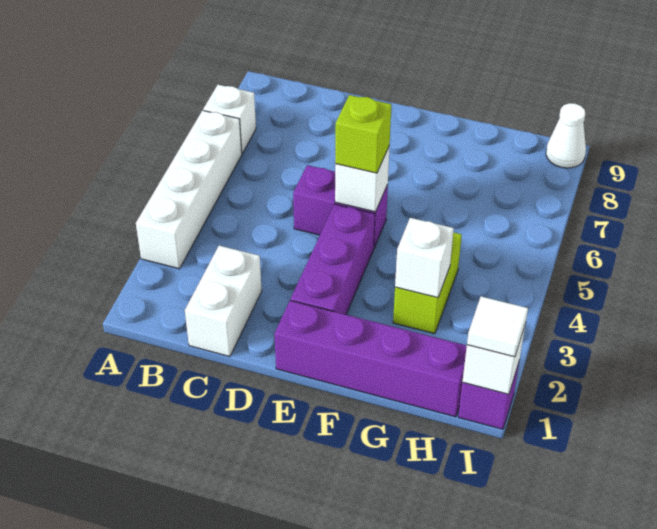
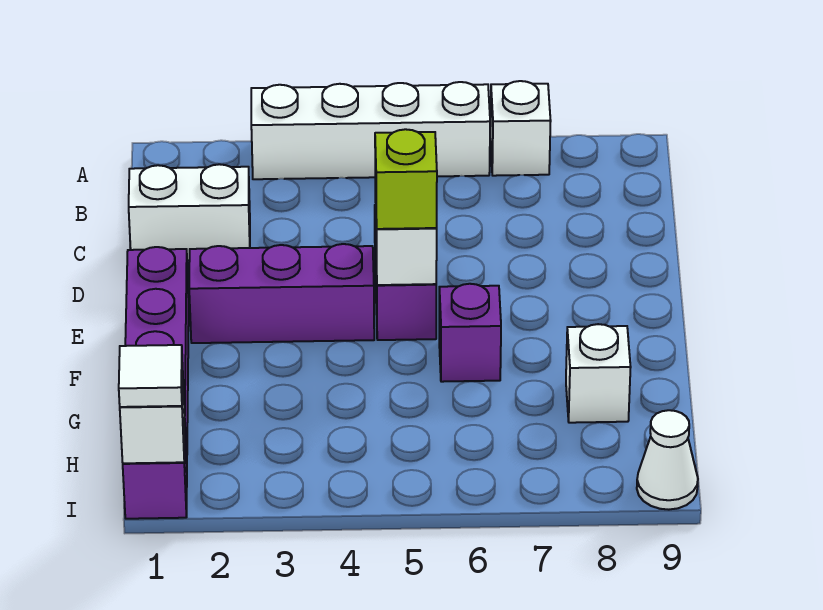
none -> purple brick F6 level 1
lime brick G3:G4 level 1 -> none
white brick G3 level 2 -> white brick G8 level 1

